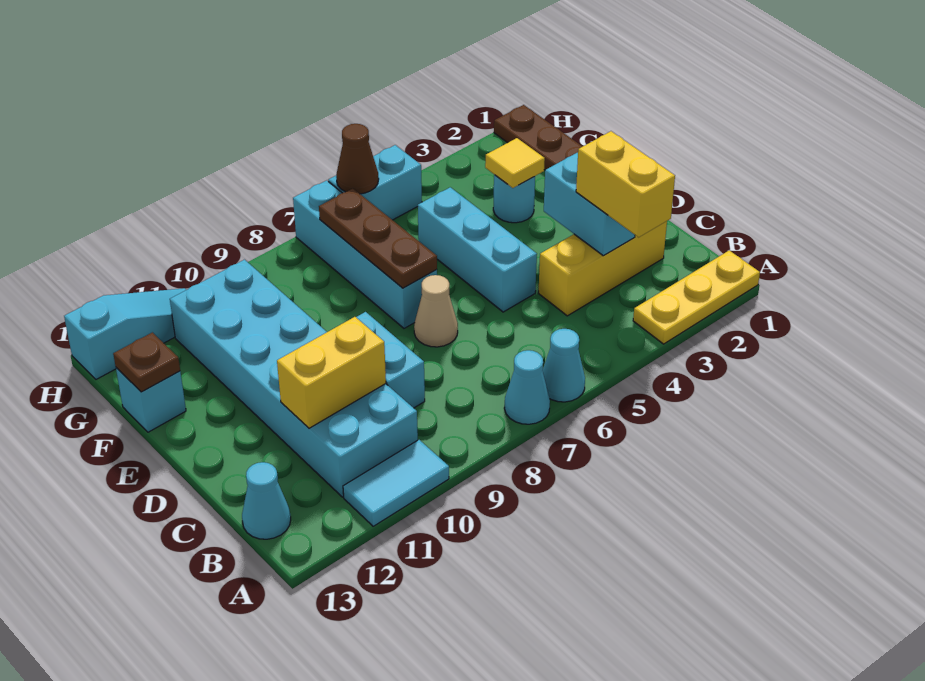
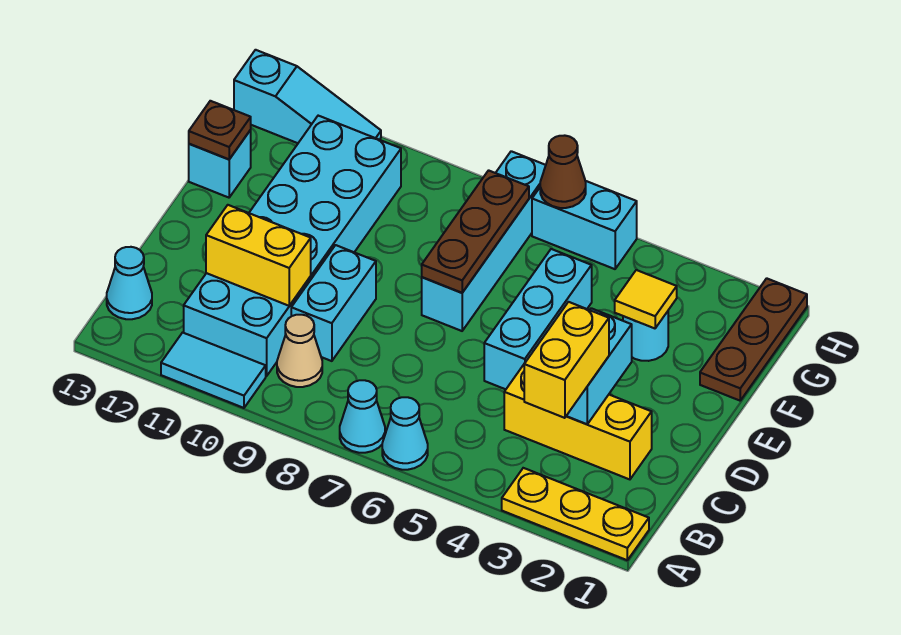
tan cone D7 level 1 -> tan cone B9 level 1

